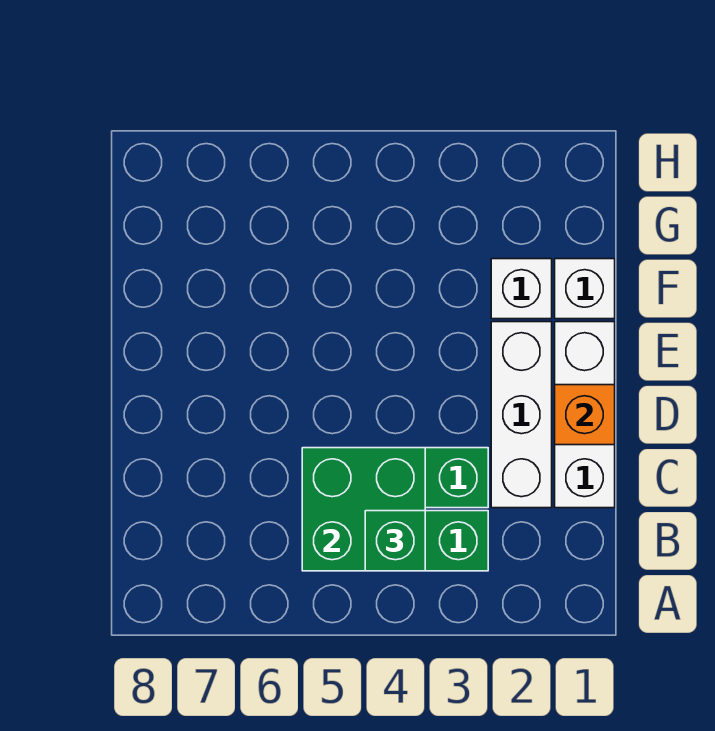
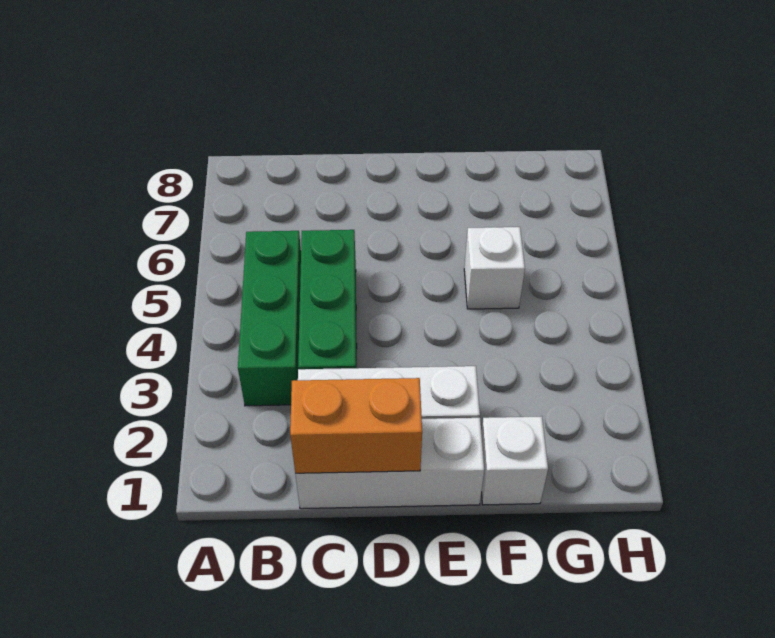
green brick B4:C5 level 2 -> none
green brick B4 level 3 -> none
orange brick D1 level 2 -> orange brick C1:D1 level 2
white brick F2 level 1 -> white brick F5 level 1

